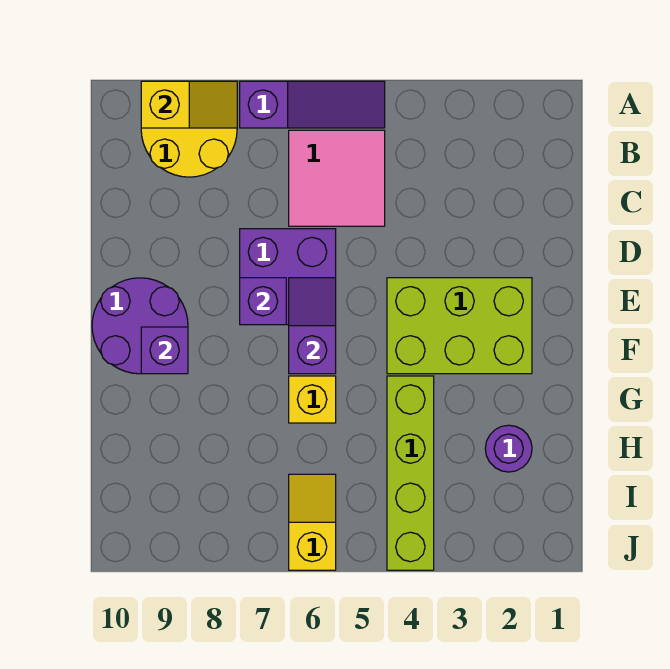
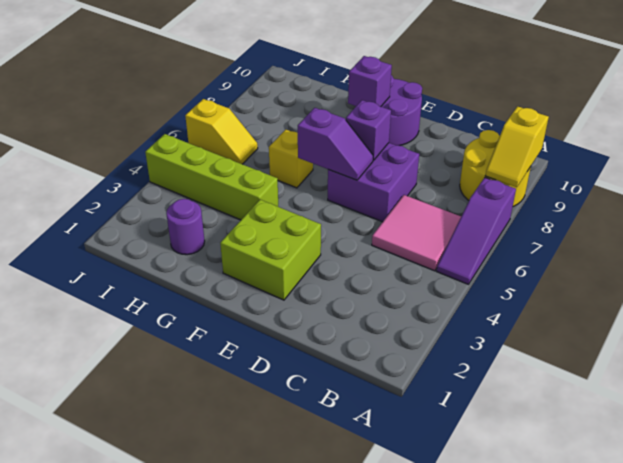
lime brick E2:F4 level 1 -> lime brick E2:F3 level 1

